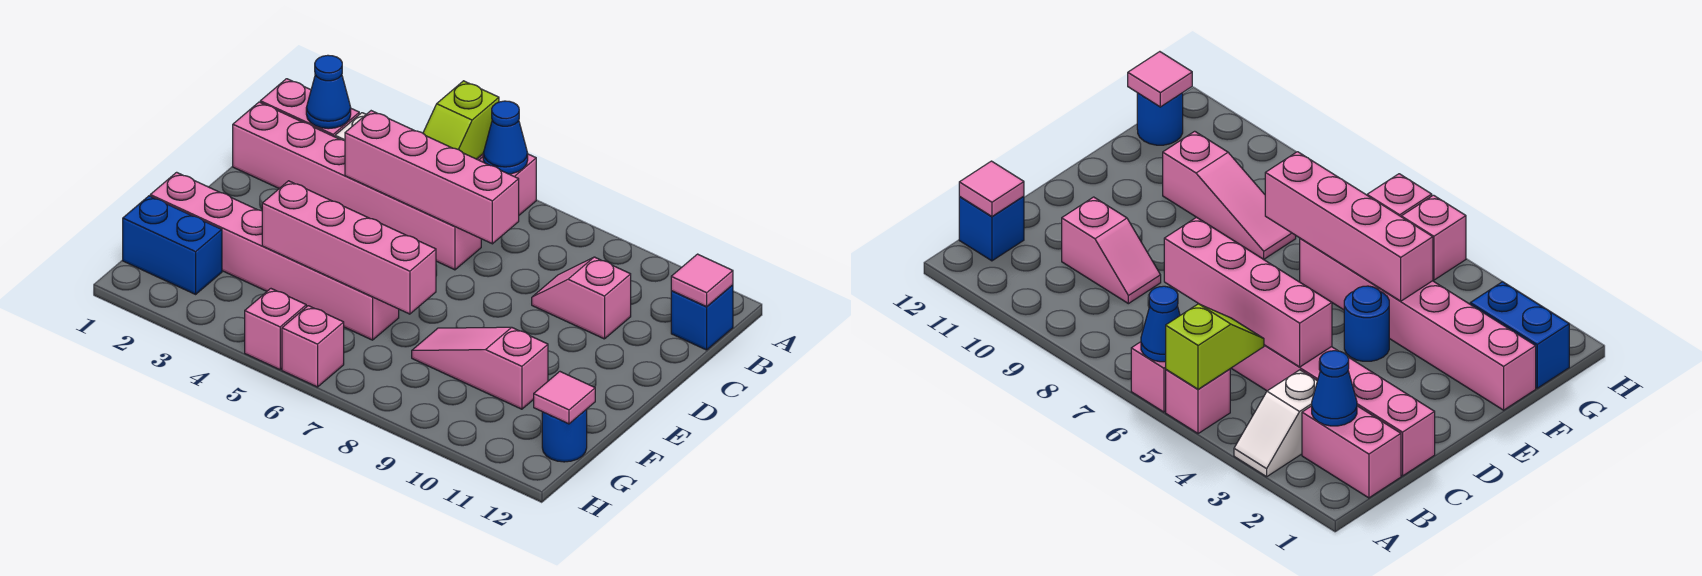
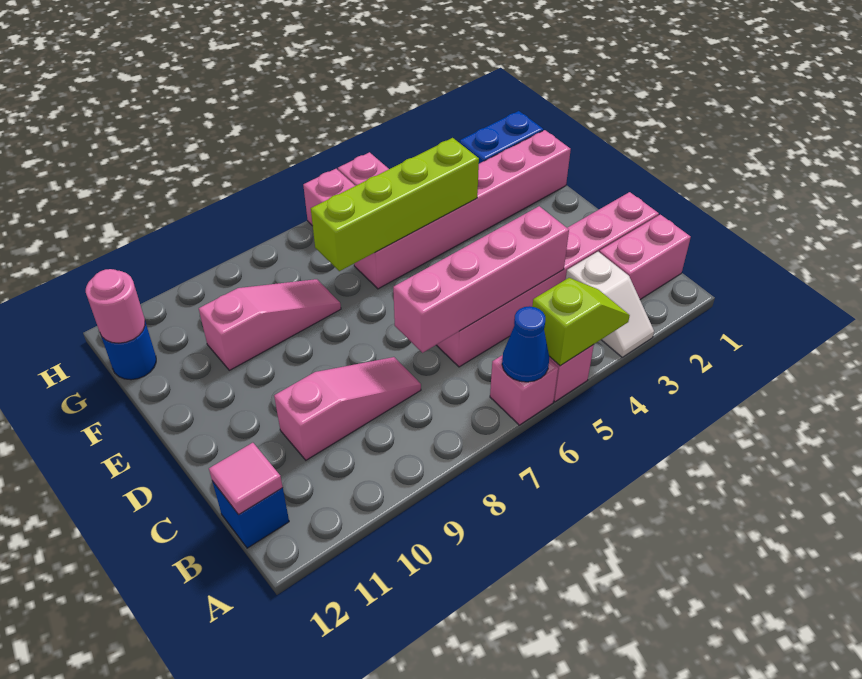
lime slope A5:B5 level 2 top A -> lime slope A4:A5 level 2 top 5
blue cone B2 level 2 -> none
pink slope C9:C10 level 1 top 10 -> pink slope C8:C10 level 1 top 10
blue round brick E4 level 1 -> none
pink brick F4:F7 level 2 -> lime brick F4:F7 level 2
pink tile G12 level 2 -> pink round brick G12 level 2

